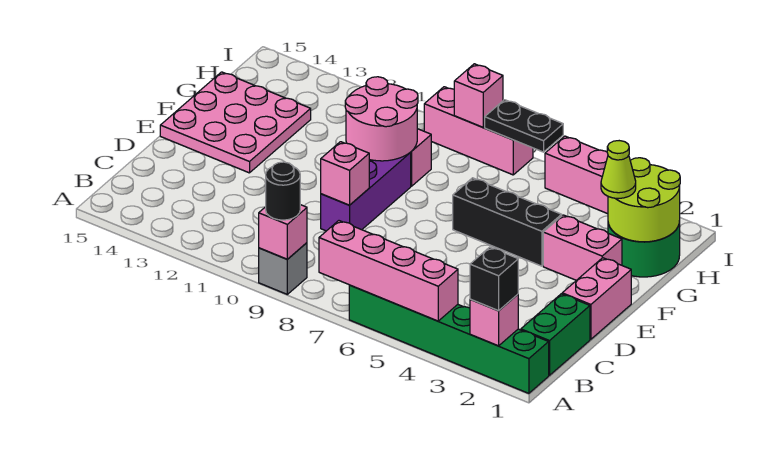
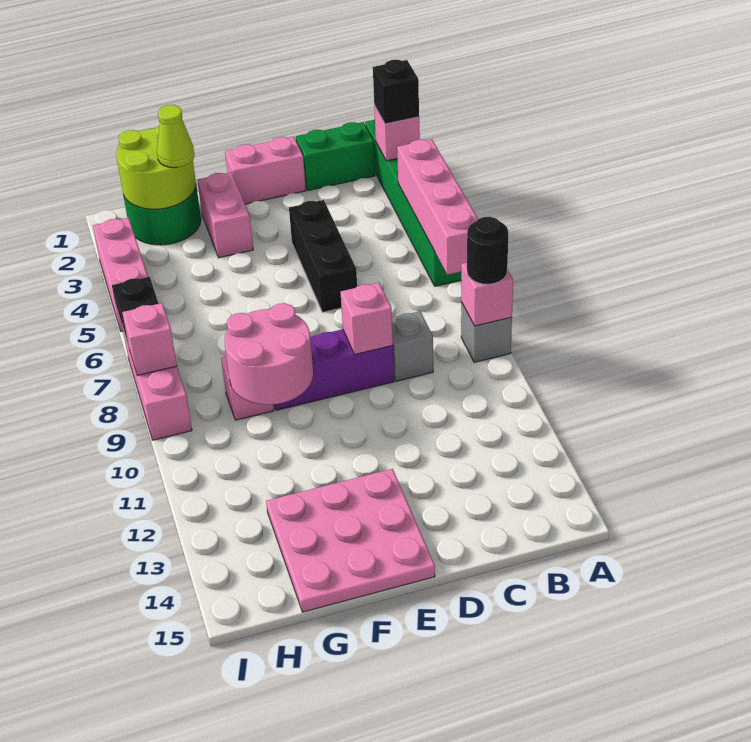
none -> grey brick C9 level 1
black brick F4:F6 level 1 -> black brick D4:D6 level 1

